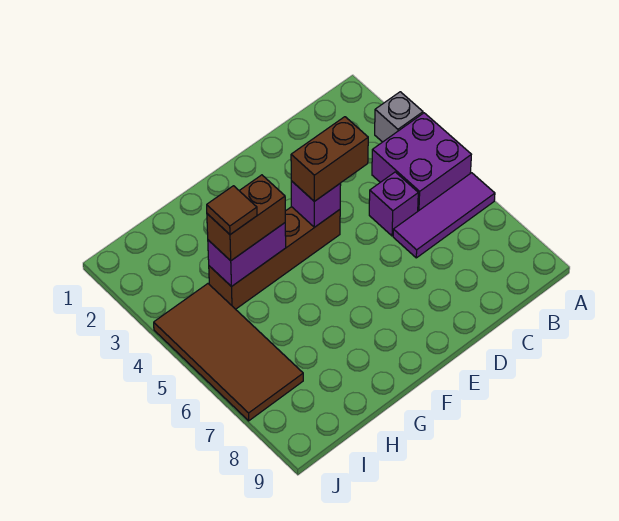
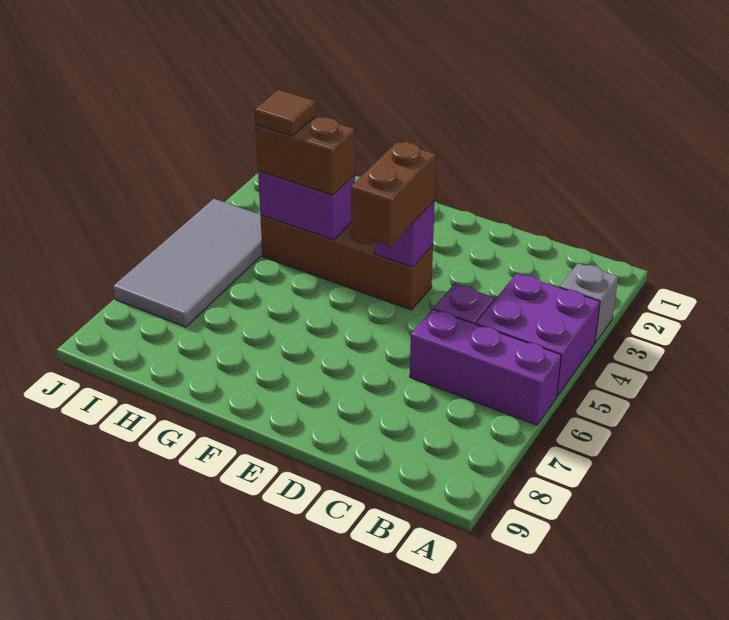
purple tile A6:C6 level 1 -> purple brick A6:C6 level 1
brown brick D4:E4 level 3 -> brown brick E4:E5 level 3
brown tile I4:J7 level 1 -> grey tile I4:J7 level 1

